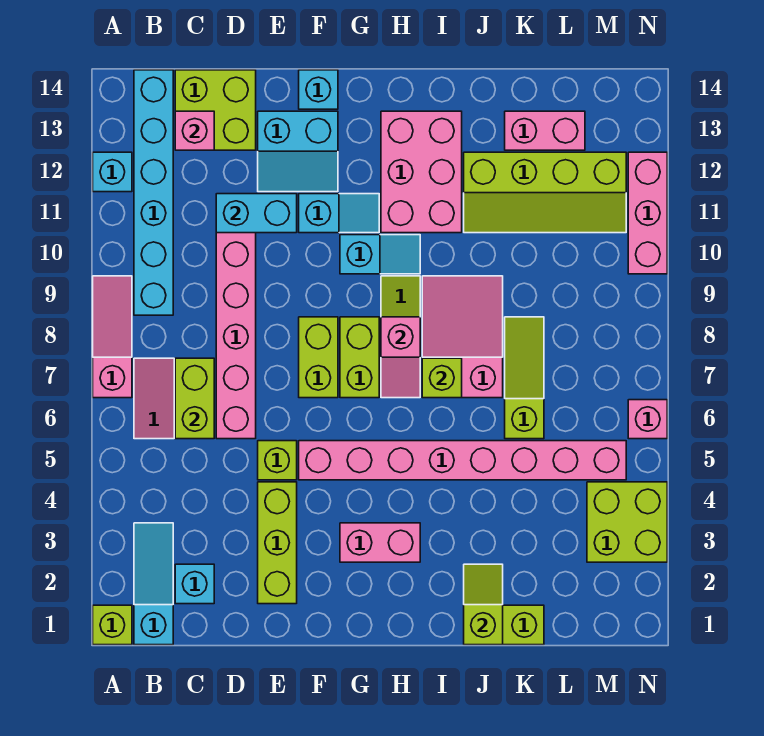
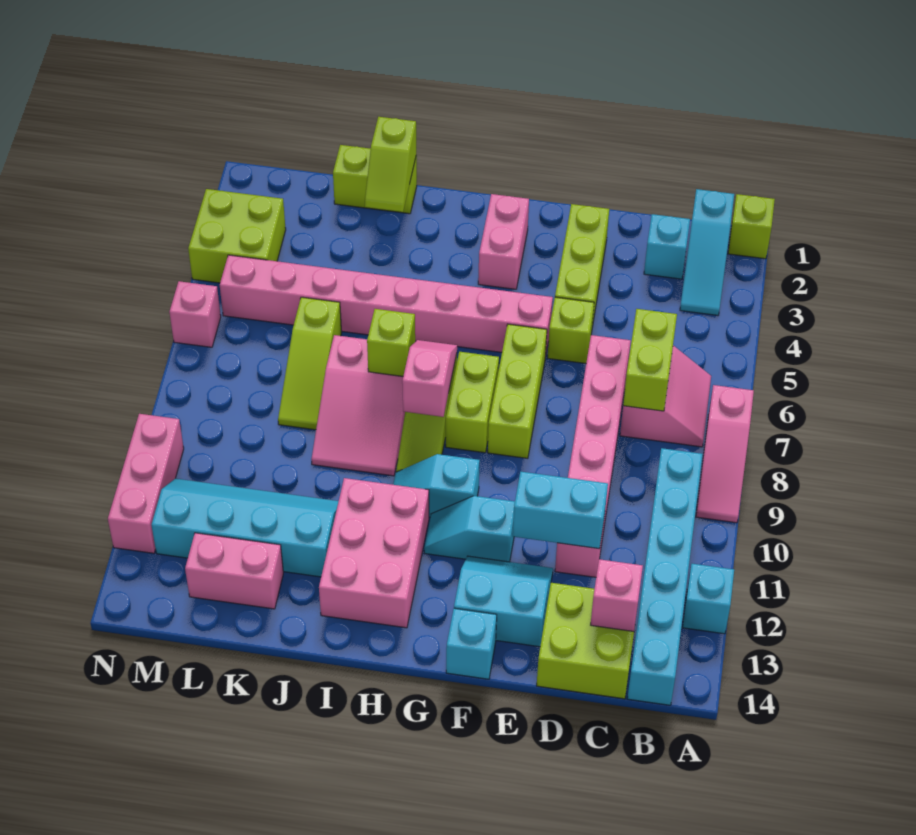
lime brick F7:F8 level 1 -> lime brick F6:F8 level 1
pink brick G3:H3 level 1 -> pink brick G2:G3 level 1
lime slope J11:M12 level 1 top 12 -> cyan slope J11:M12 level 1 top 12

